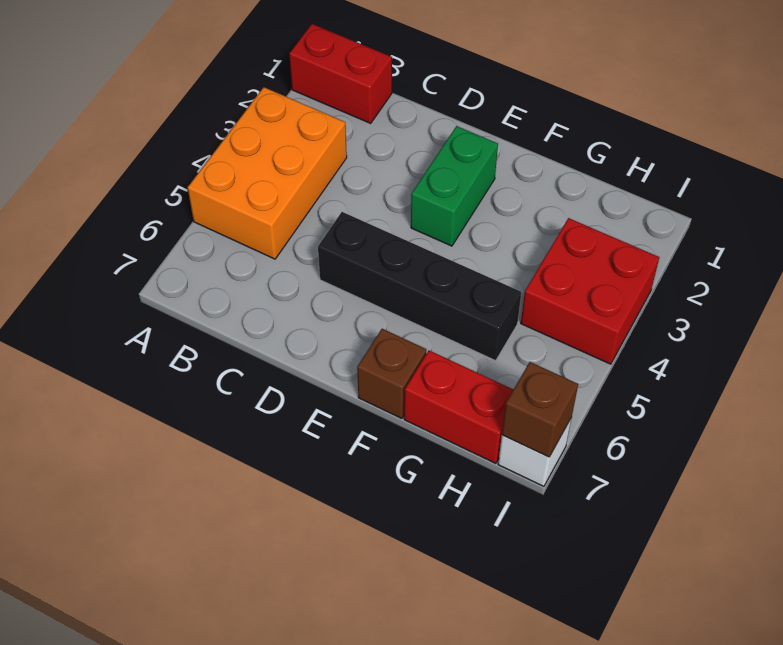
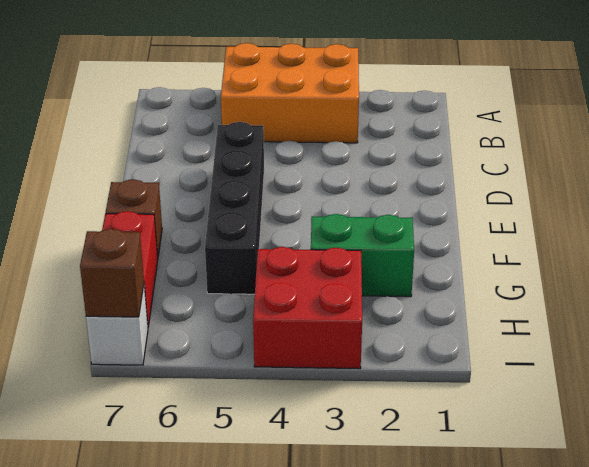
red brick A1:B1 level 1 -> none
green brick E2:E3 level 1 -> green brick G2:G3 level 1

